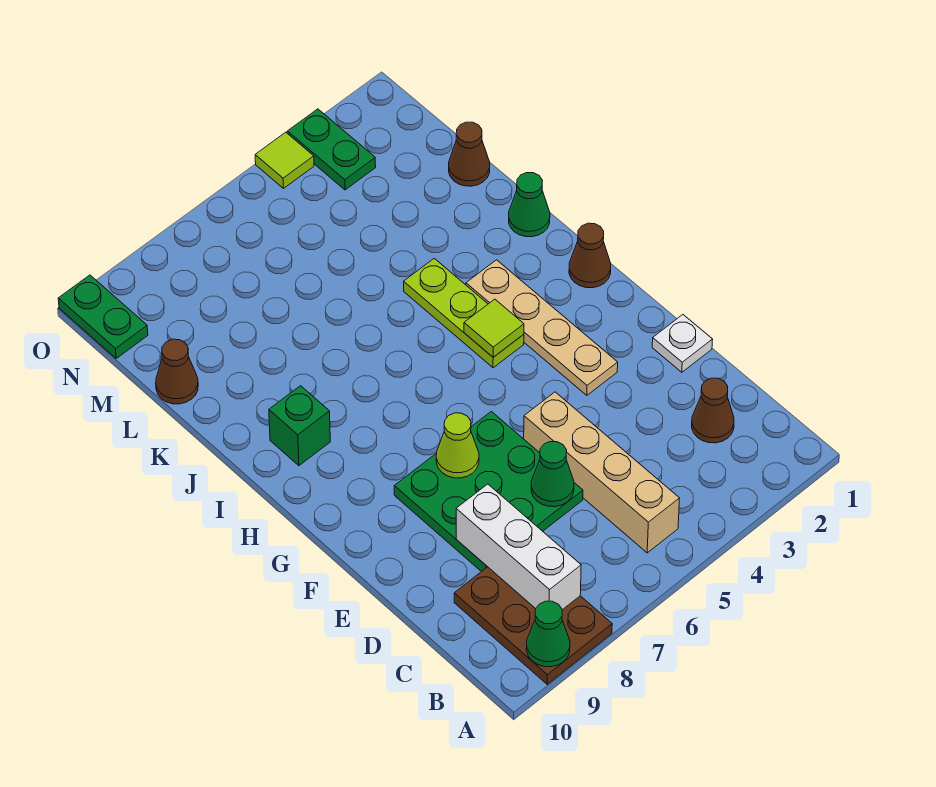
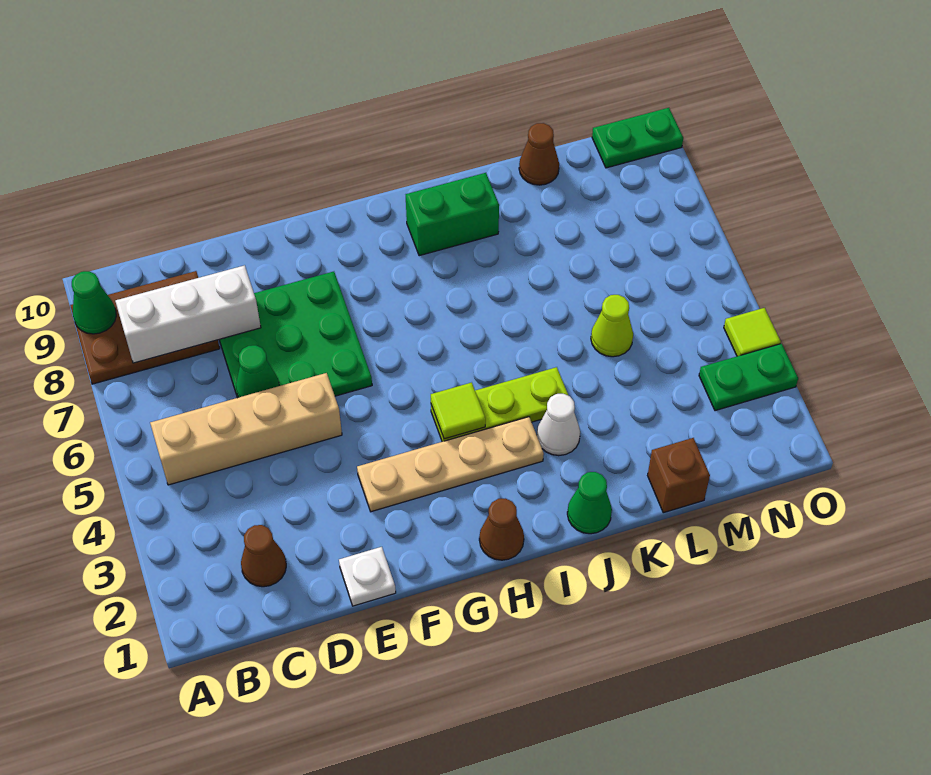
lime cone F7 level 2 -> lime cone L5 level 1
green brick I9 level 1 -> green brick I9:J9 level 1
none -> white cone J3 level 1
brown cone L1 level 1 -> brown brick L1 level 1

